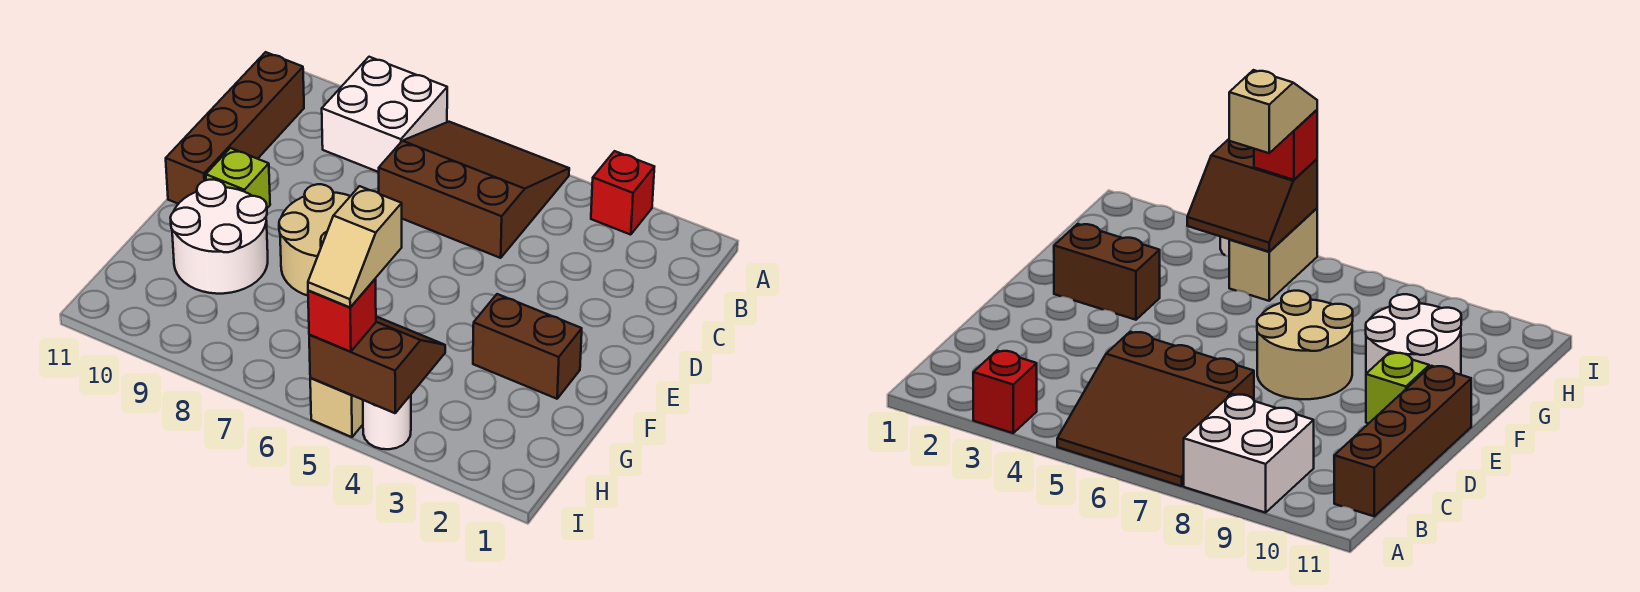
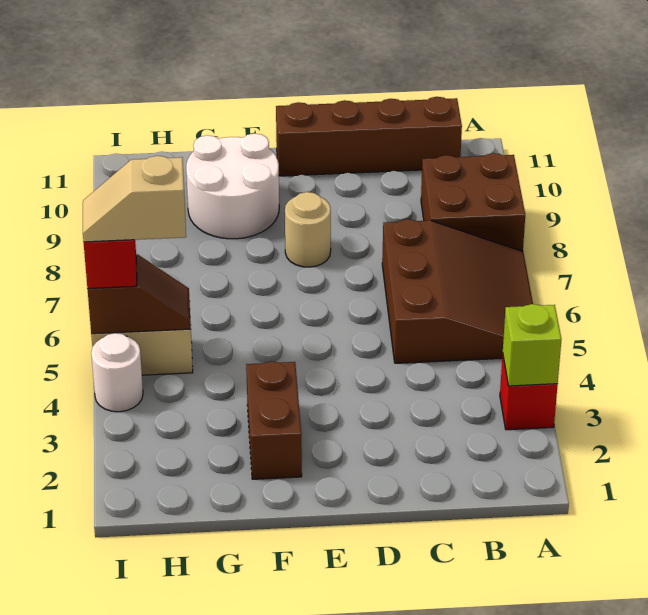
white brick A8:B9 level 1 -> brown brick A8:B9 level 1
tan round brick E7:F8 level 1 -> tan round brick E8 level 1
lime brick E10 level 1 -> lime brick A3 level 2
brown slope H4:I5 level 2 top I -> brown slope H5:I5 level 2 top I

